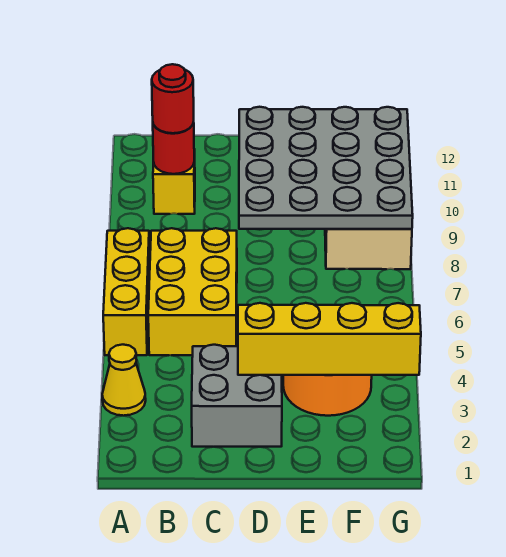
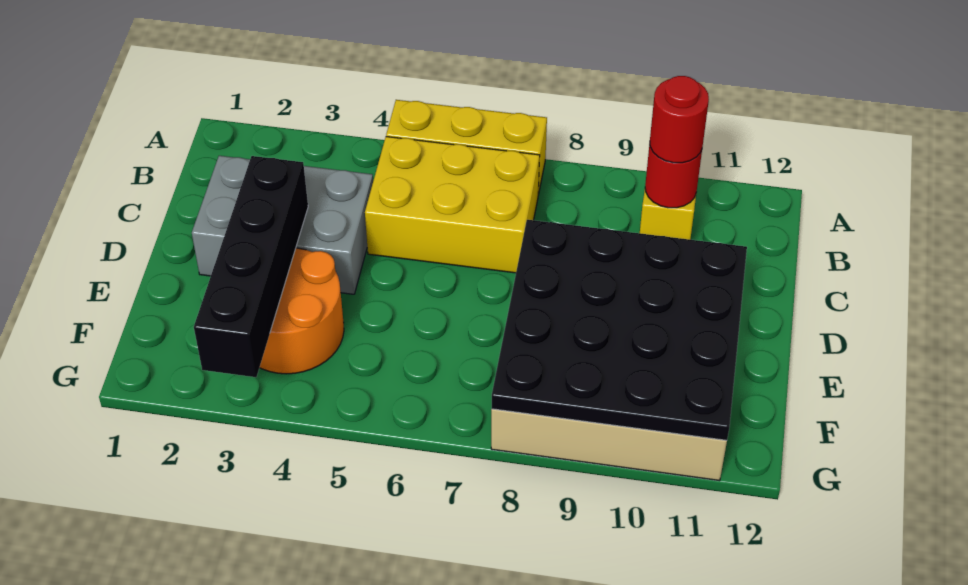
yellow cone A3 level 1 -> none
grey brick C2:D3 level 1 -> grey brick C2:D4 level 1
yellow brick D3:G3 level 2 -> black brick D3:G3 level 2
grey plate D8:G11 level 2 -> black plate D8:G11 level 2

